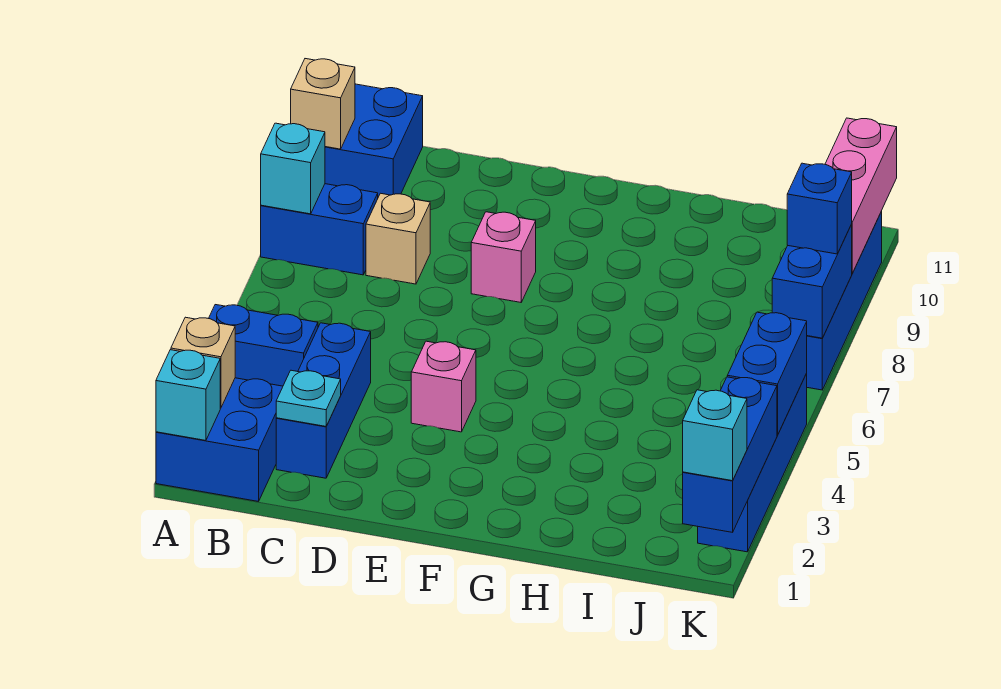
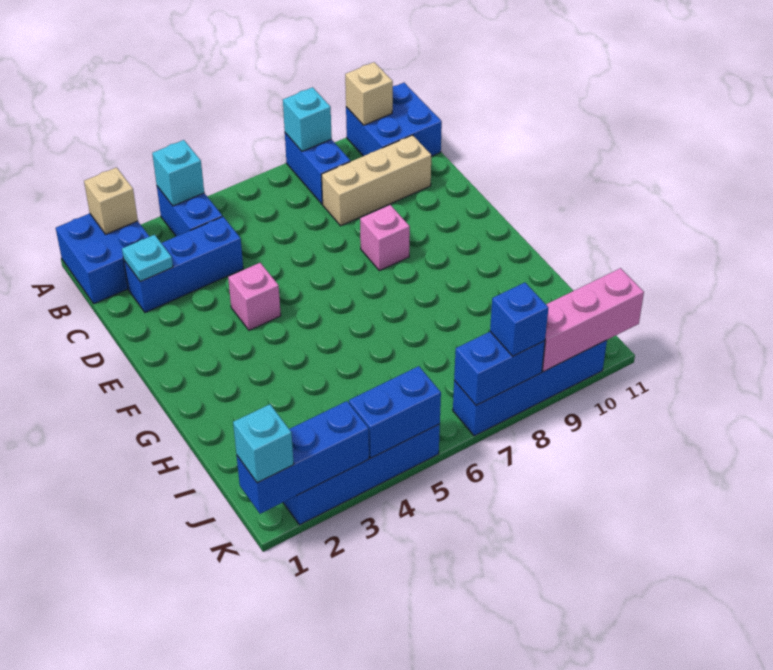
cyan brick A1 level 2 -> cyan brick A4 level 2
tan brick C8 level 1 -> tan brick C8:C10 level 1

